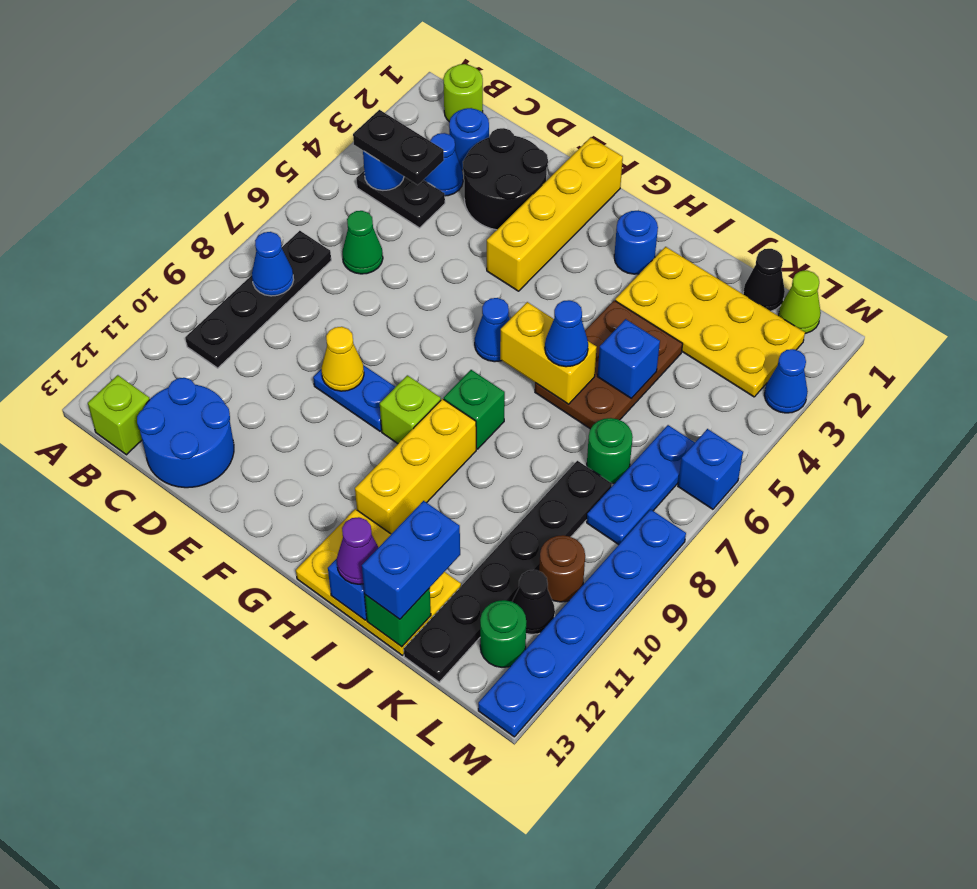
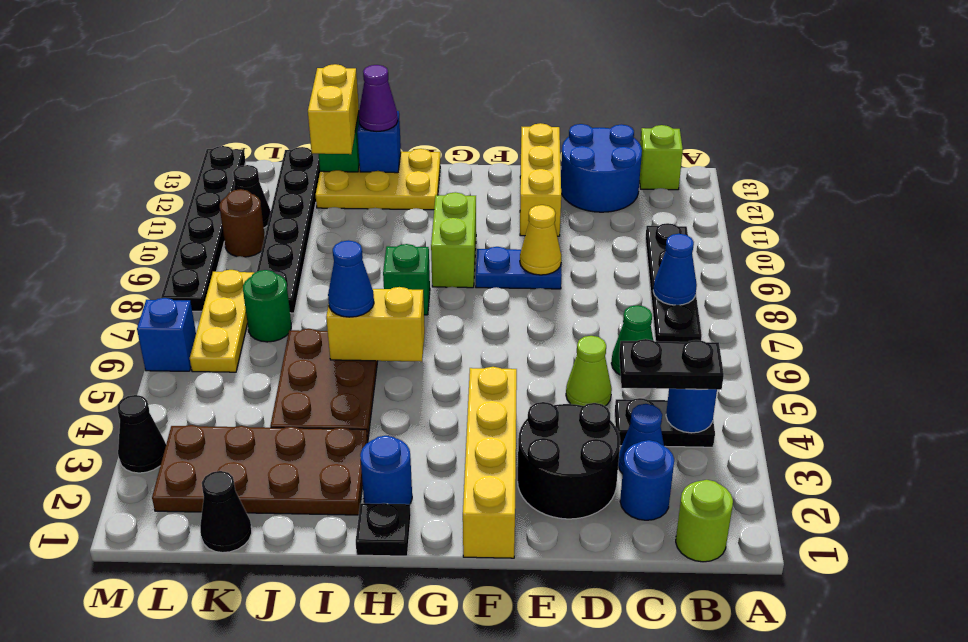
blue cone G6 level 1 -> none
lime brick G9 level 1 -> lime brick G9:G10 level 1
none -> black plate H1 level 1
yellow brick H9:H11 level 1 -> yellow brick E11:E13 level 1
yellow plate I2:L3 level 1 -> brown plate I2:L3 level 1
blue brick J5 level 2 -> none
blue brick J12:J13 level 3 -> yellow brick J12:J13 level 3
lime cone L1 level 1 -> lime cone D5 level 1
blue plate L6:L8 level 1 -> yellow plate L6:L8 level 1
green round brick L12 level 1 -> none
blue cone M3 level 1 -> black cone M3 level 1
blue plate M8:M13 level 1 -> black plate M8:M13 level 1

